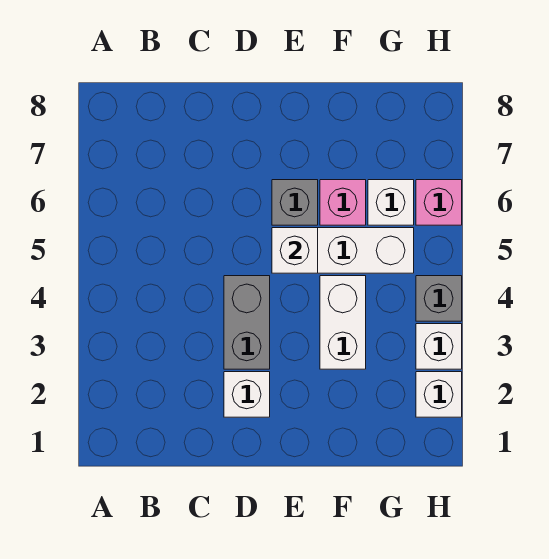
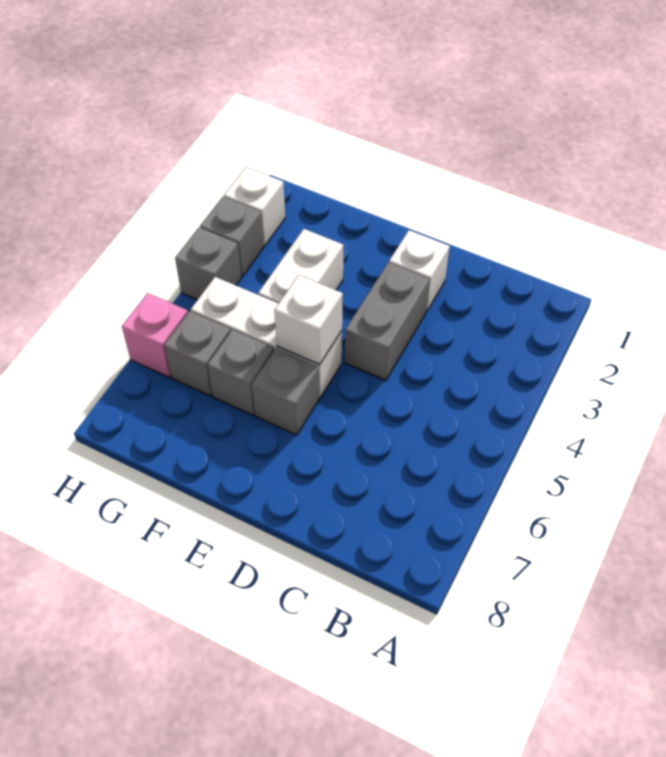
pink brick F6 level 1 -> grey brick F6 level 1
white brick G6 level 1 -> grey brick G6 level 1
white brick H3 level 1 -> grey brick H3 level 1

